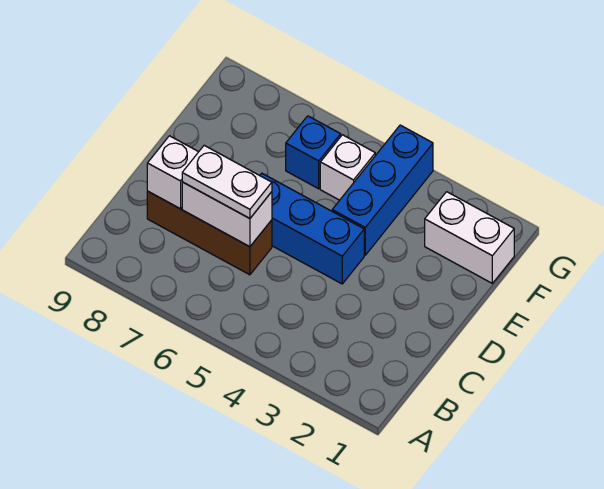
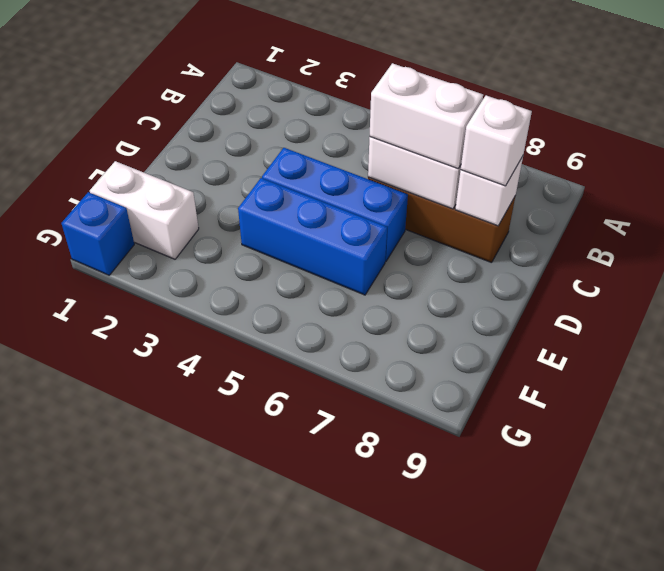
white plate C6:C7 level 3 -> white brick C6:C7 level 3
blue brick E4:G4 level 1 -> blue brick E4:E6 level 1
white brick F5 level 1 -> white brick C8 level 3
blue brick F6 level 1 -> blue brick G1 level 1

